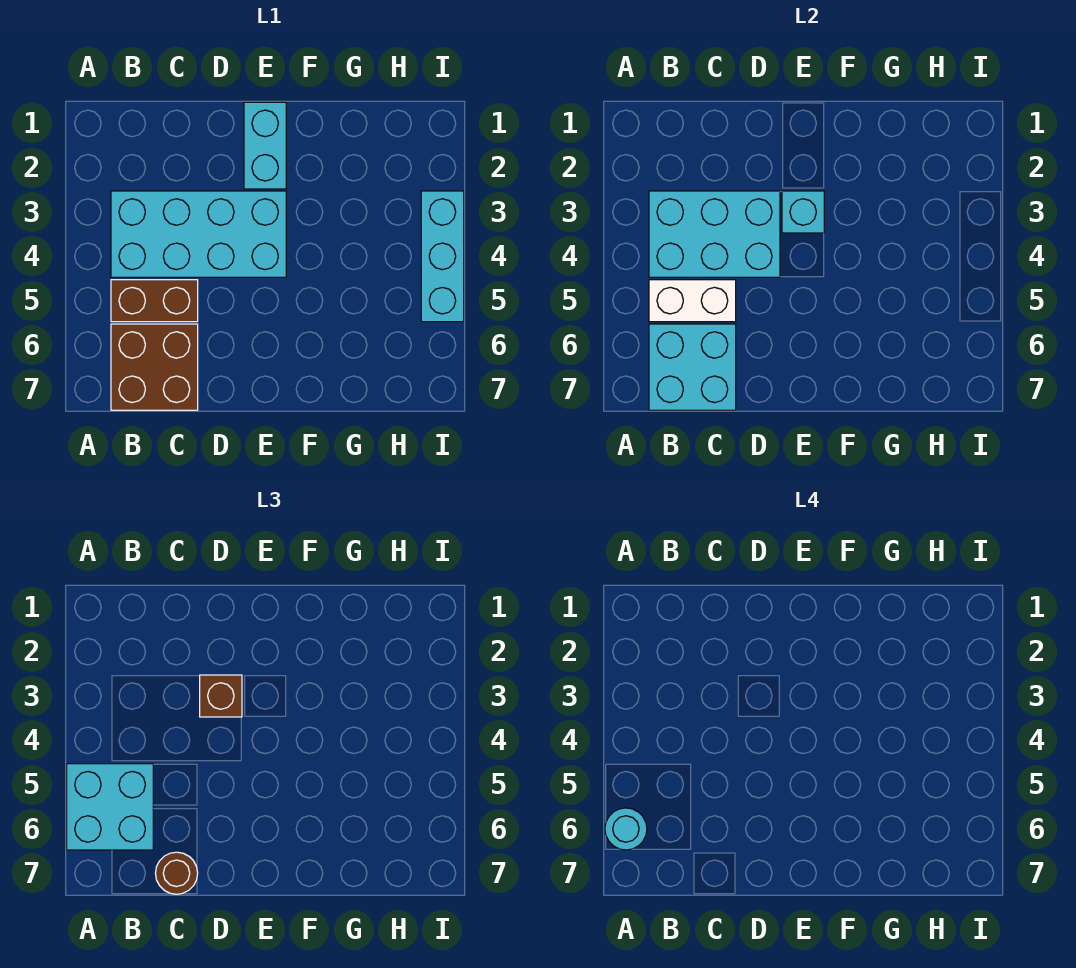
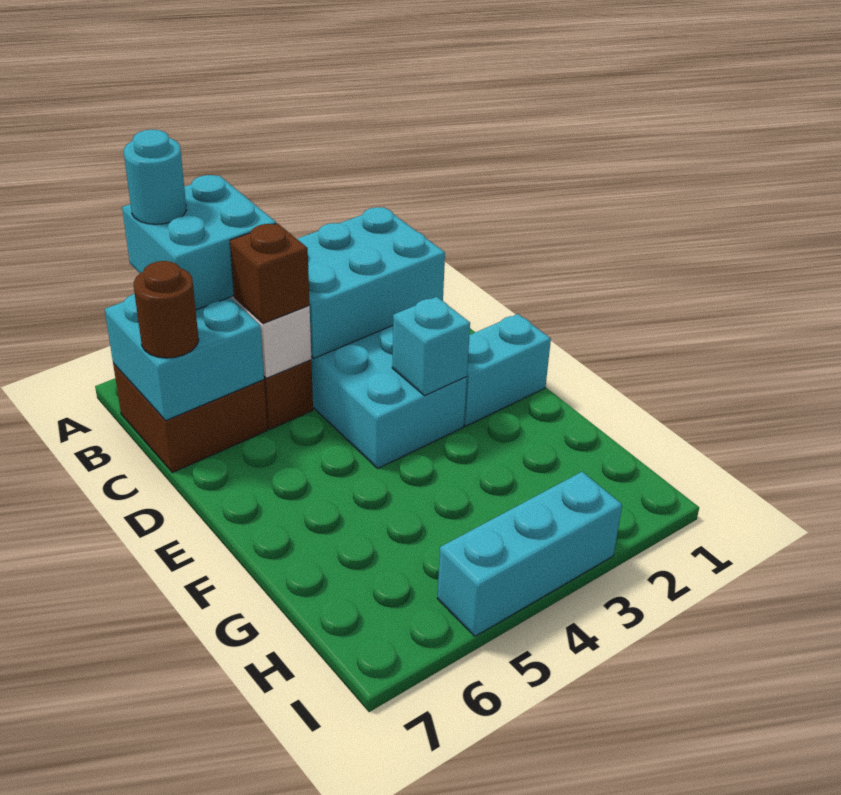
cyan brick B3:D4 level 2 -> cyan brick B2:C4 level 2
brown brick D3 level 3 -> brown brick C5 level 3

